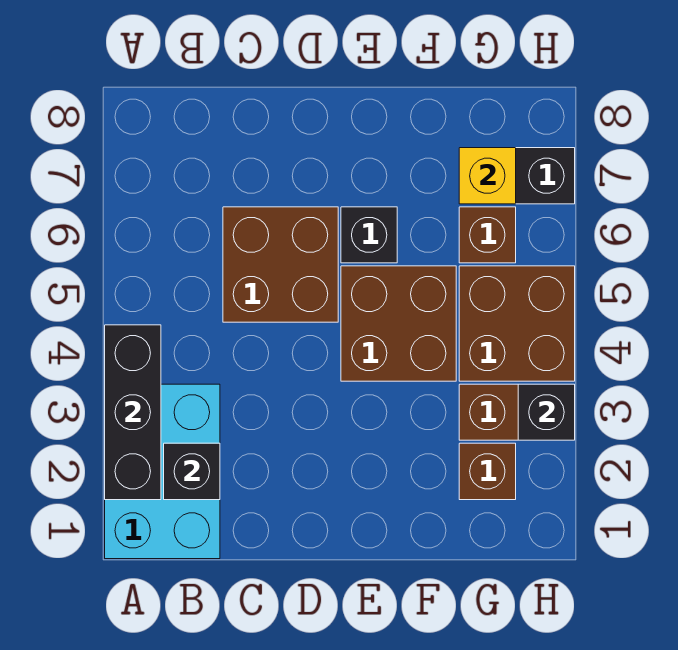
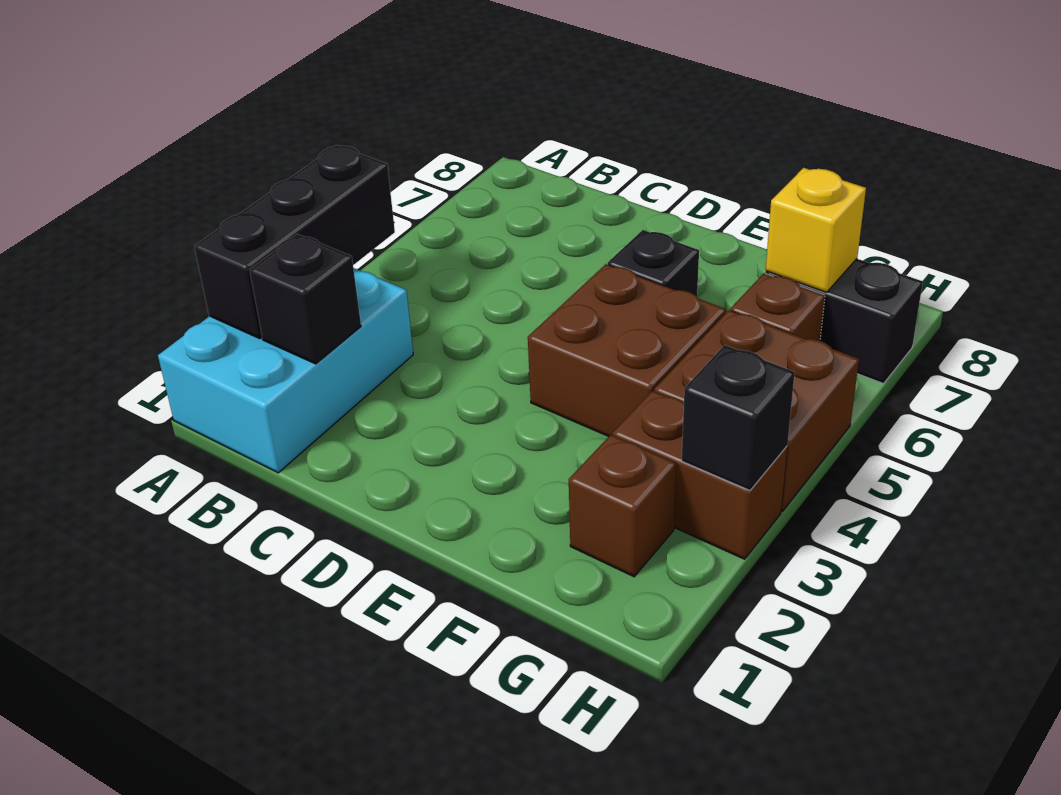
brown brick C5:D6 level 1 -> none

